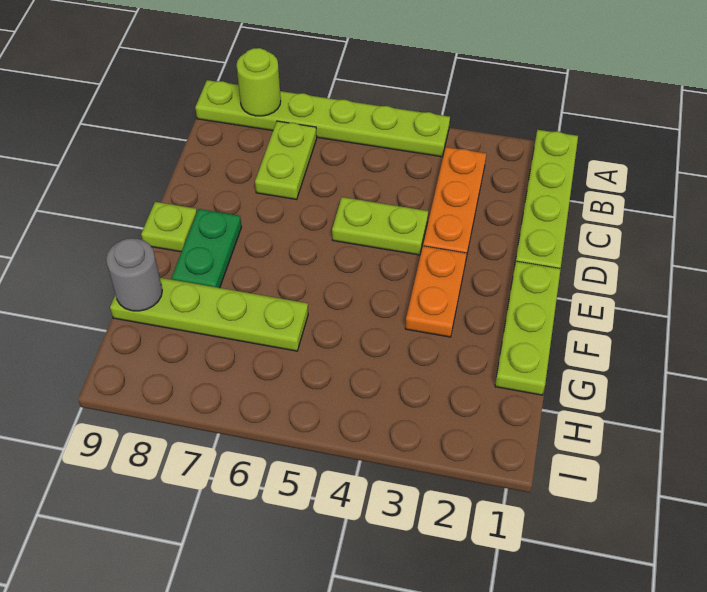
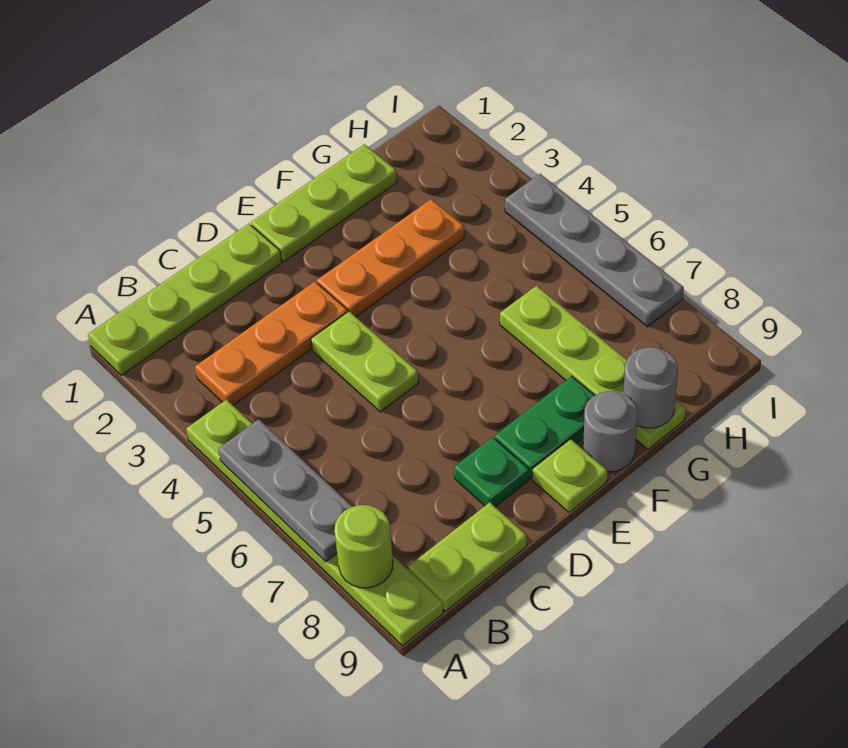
none -> grey plate A5:A7 level 2
lime plate B7:C7 level 1 -> lime plate B9:C9 level 1
none -> green plate D8 level 1
orange plate E3:F3 level 1 -> orange plate E3:G3 level 1
none -> grey round brick F9 level 1
none -> grey plate I4:I7 level 1

